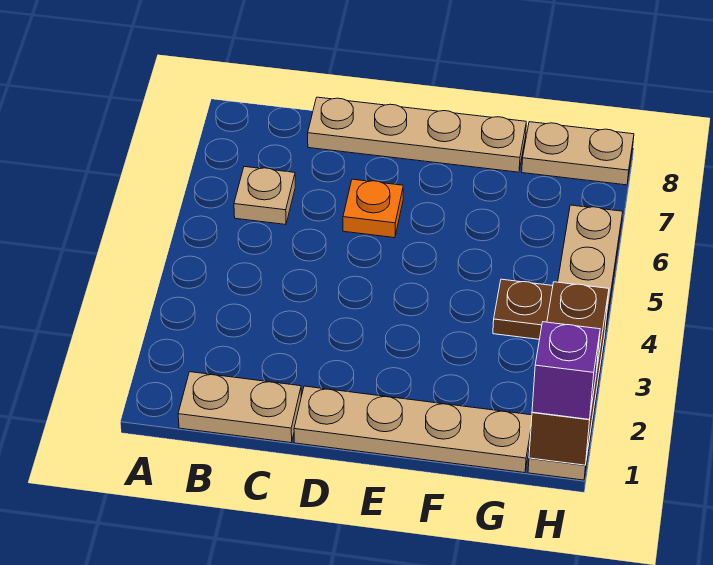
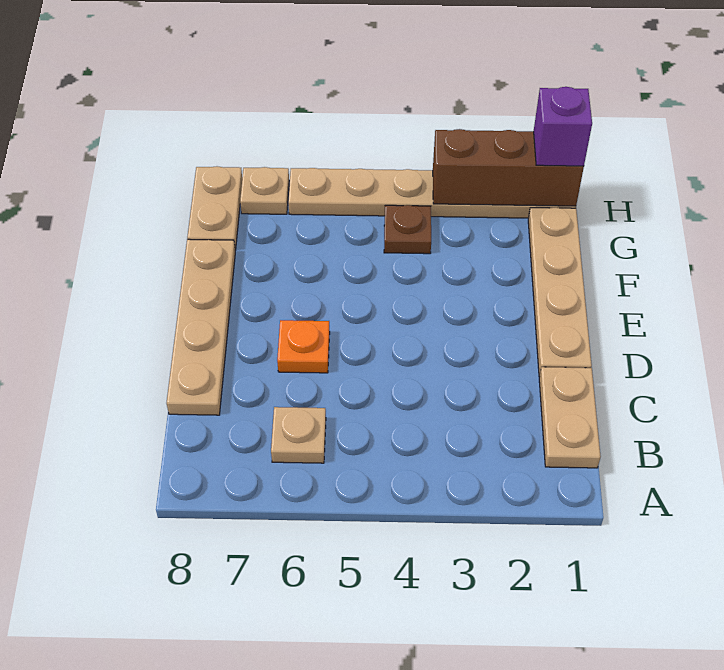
none -> tan plate H7 level 1

